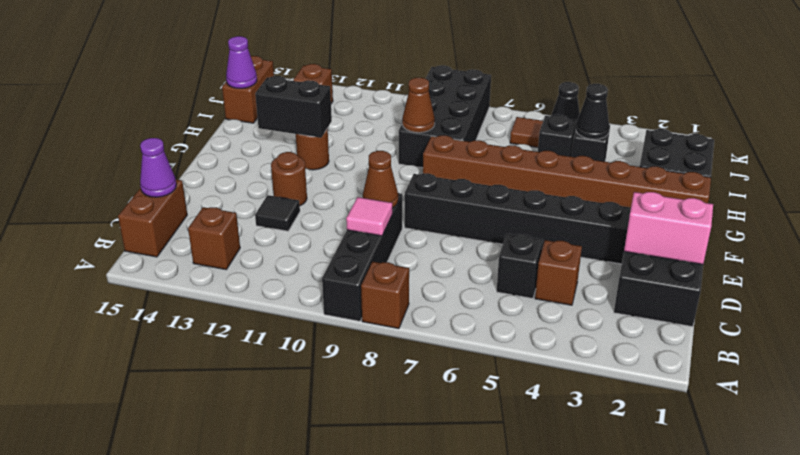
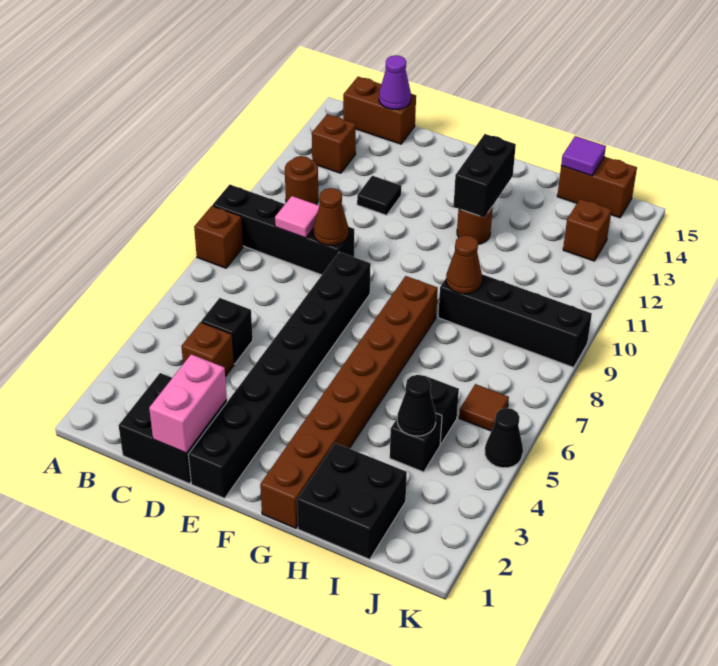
brown round brick E12 level 1 -> brown round brick B11 level 1
black brick H8:K9 level 1 -> black brick H9:K9 level 1
purple cone I15 level 2 -> purple tile I15 level 2

